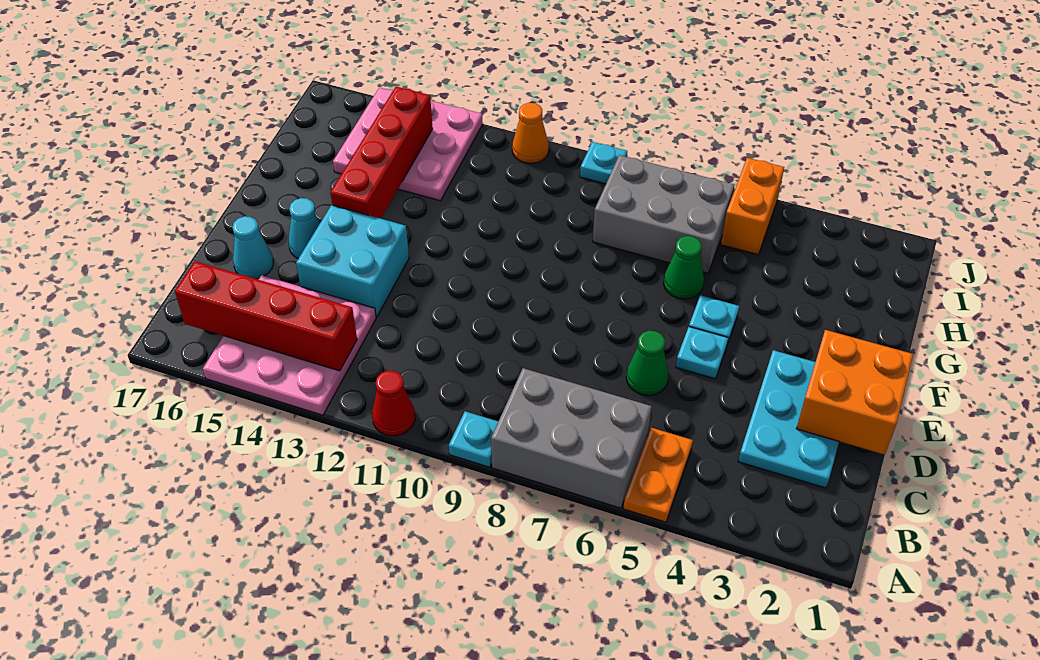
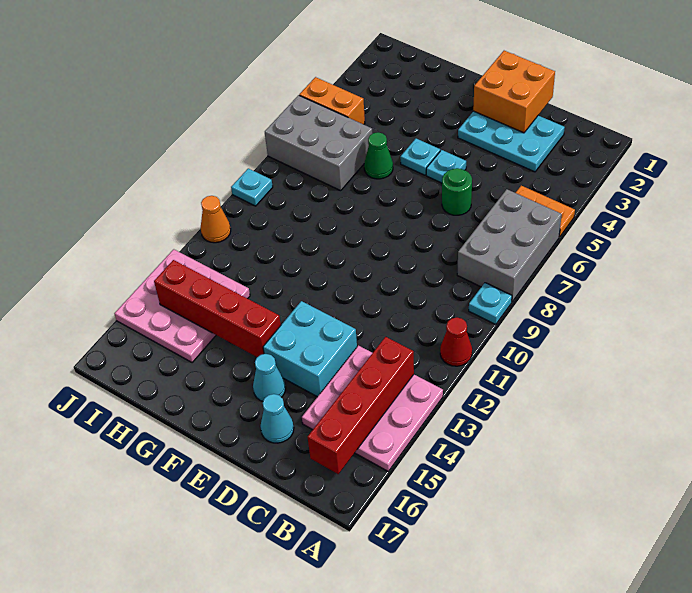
green cone D6 level 1 -> green round brick D6 level 1
grey brick H6:I8 level 1 -> grey brick H6:J7 level 1

